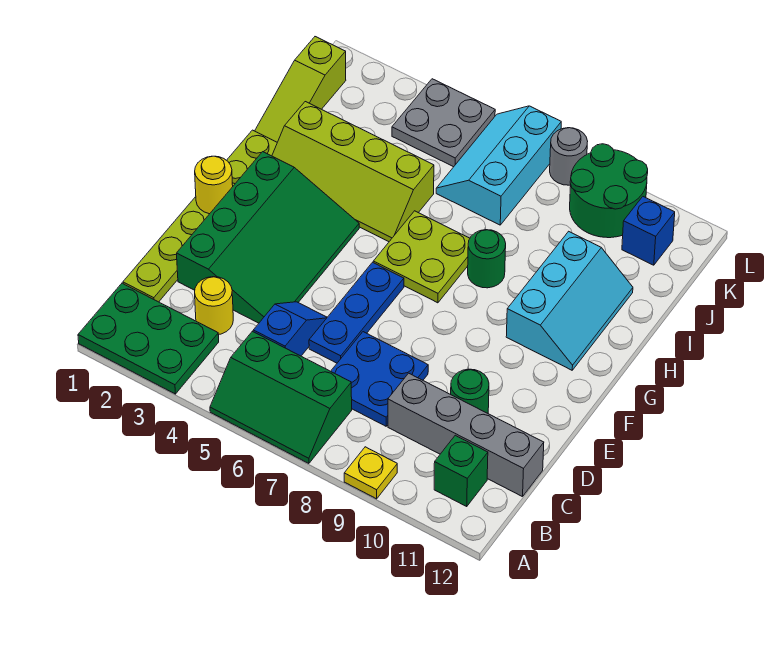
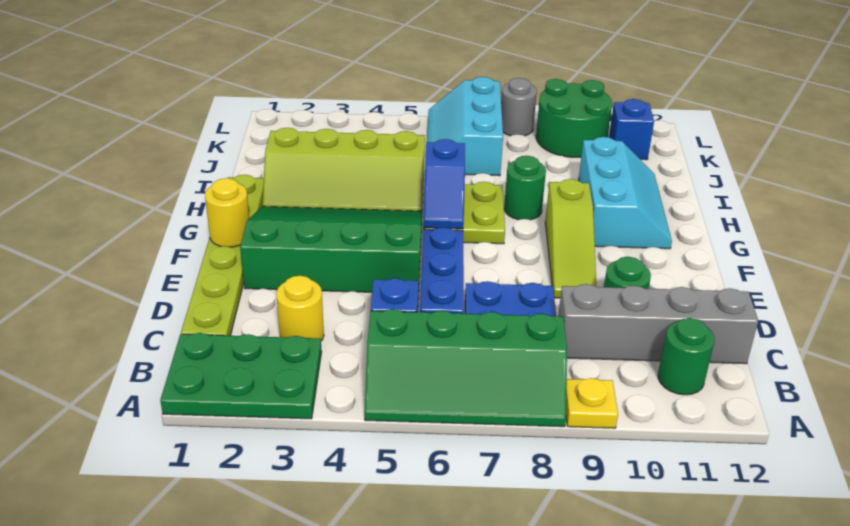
green slope A5:B7 level 1 top B -> green slope A5:B8 level 1 top B
green brick B11 level 1 -> green round brick B11 level 1
green slope D2:G4 level 1 top 2 -> green slope E2:G5 level 1 top E
none -> blue slope G6:H6 level 2 top H
lime slope I1:K1 level 1 top K -> lime slope E9:G9 level 1 top G
grey plate K4:L5 level 1 -> none

